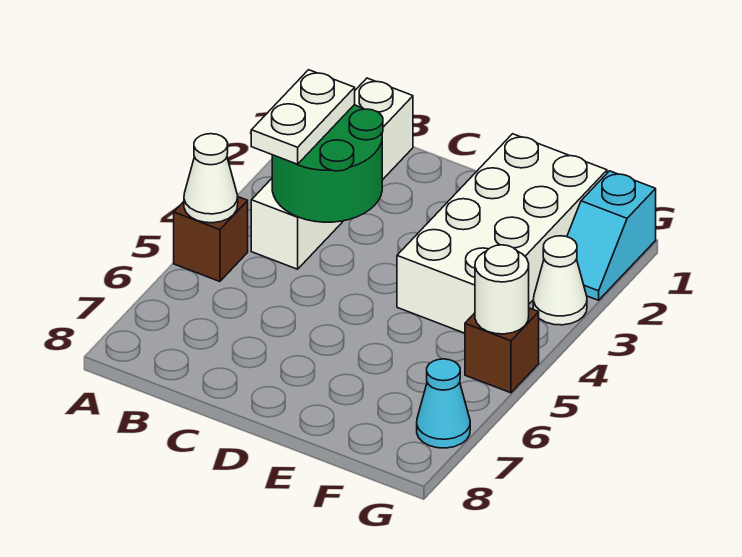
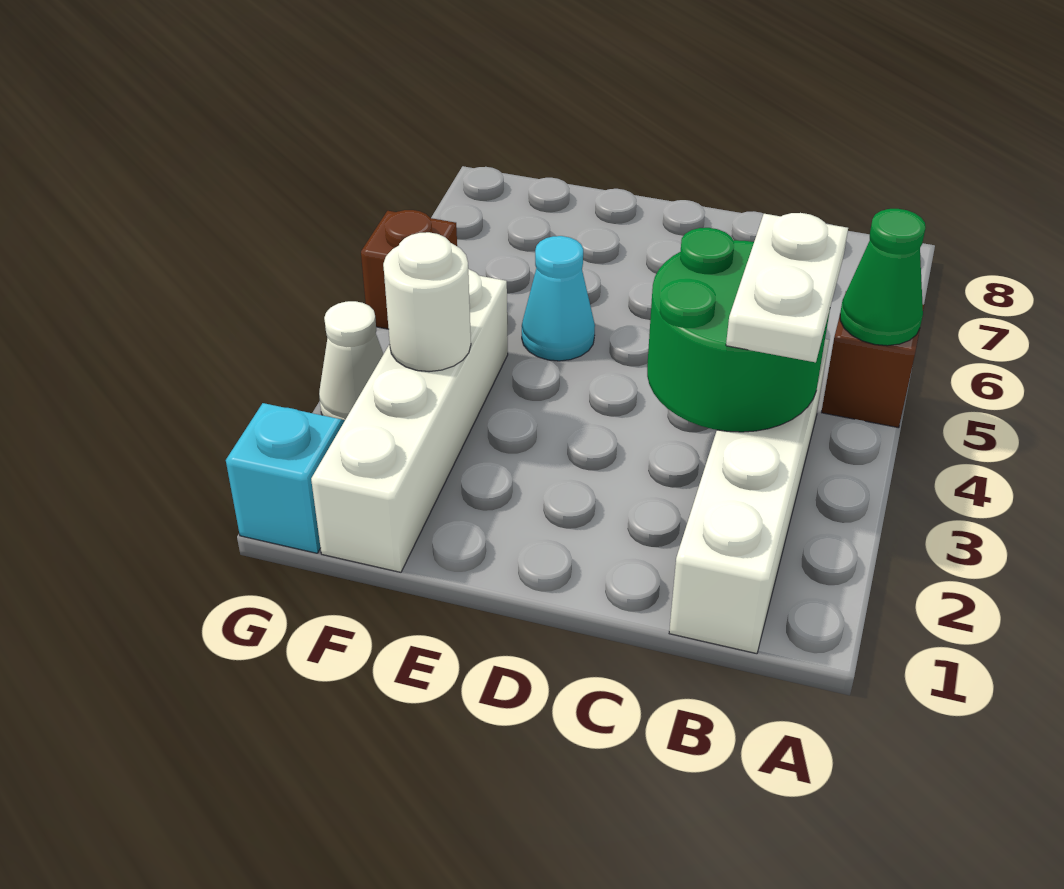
white cone A5 level 2 -> green cone A5 level 2
white brick E1:F4 level 1 -> white brick F1:F4 level 1
white round brick G5 level 2 -> white round brick F3 level 2
cyan cone G7 level 1 -> cyan cone E5 level 1

